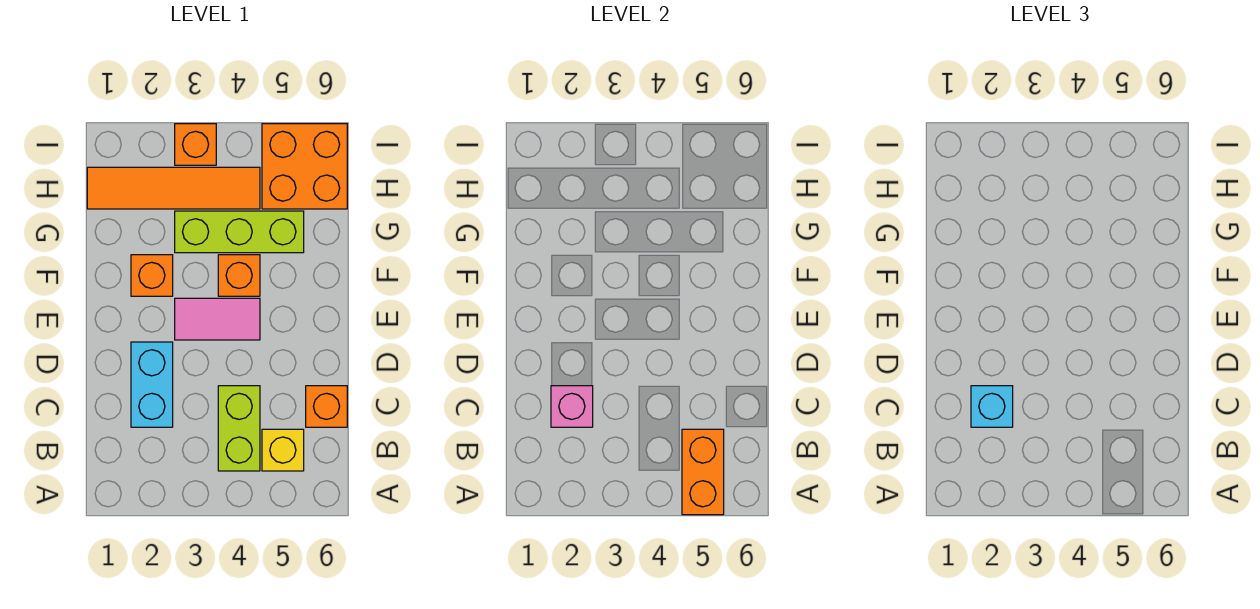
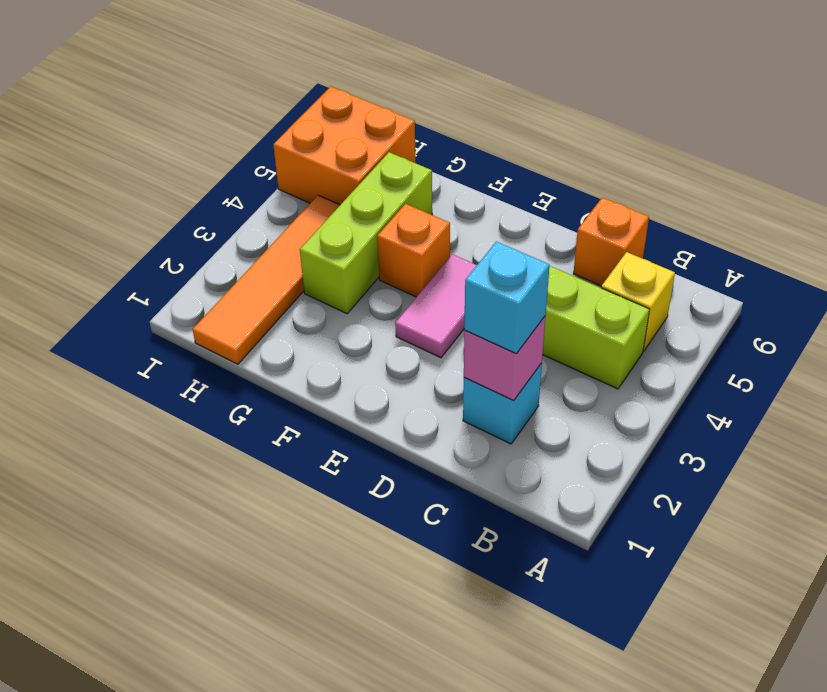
orange brick A5:B5 level 2 -> none
cyan brick C2:D2 level 1 -> cyan brick C2 level 1
orange brick F2 level 1 -> none
orange brick I3 level 1 -> none

